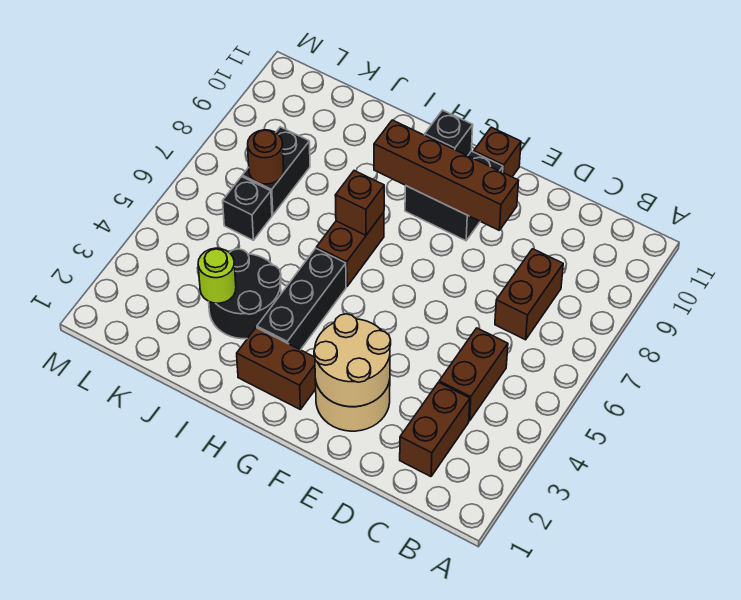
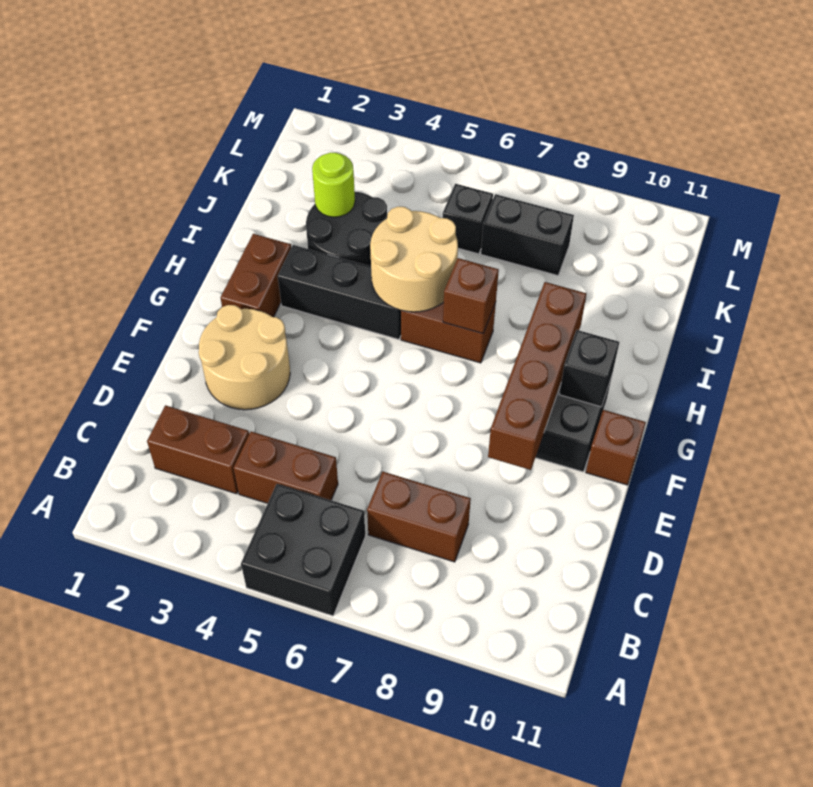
none -> black brick A5:B6 level 1
tan round brick E2:F3 level 2 -> tan round brick H5:I6 level 2
brown round brick K7 level 2 -> none

